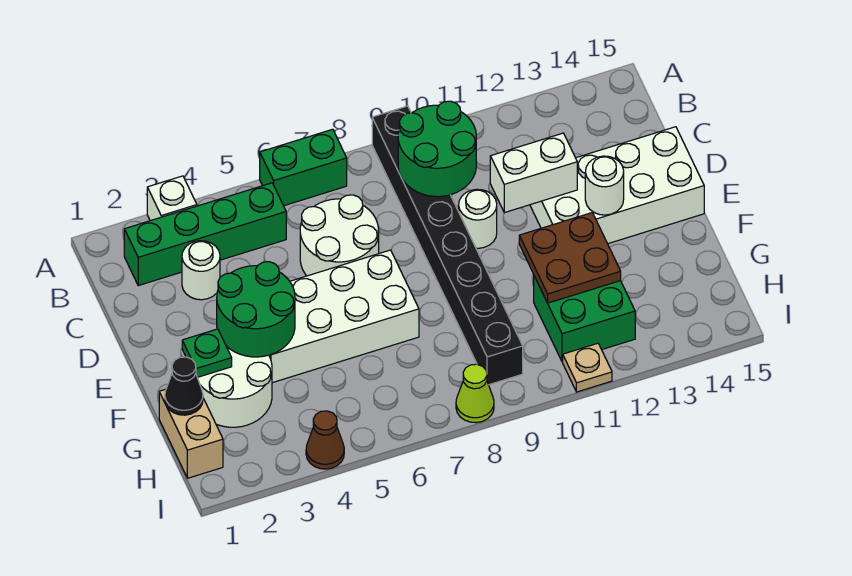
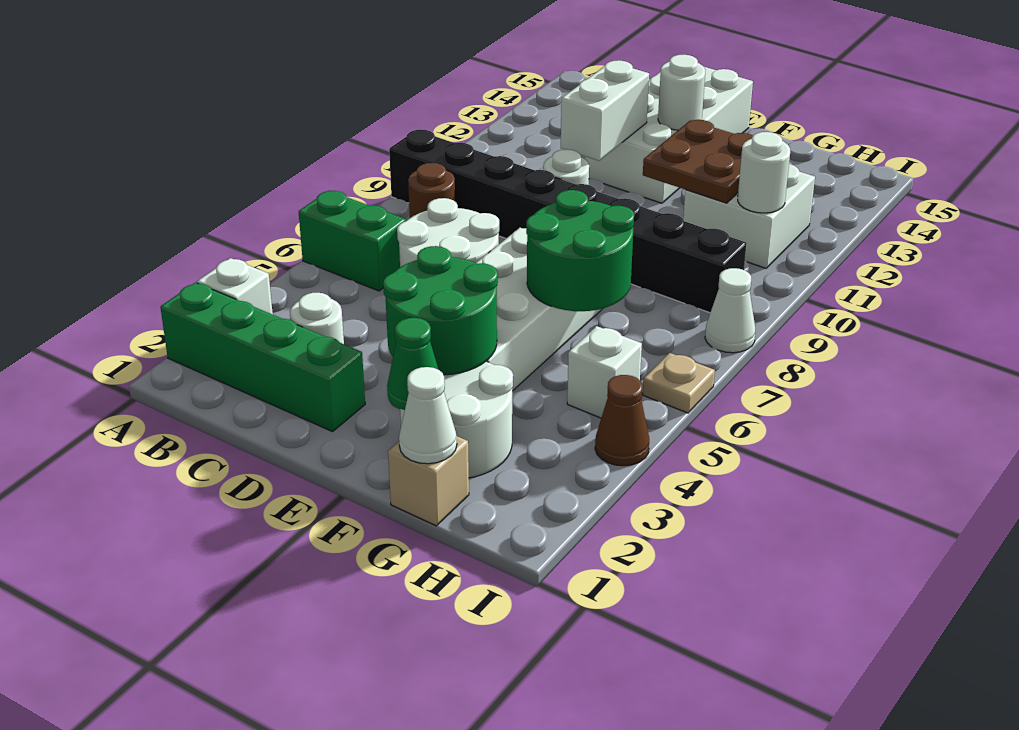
green brick A6:A7 level 1 -> green brick A6:B6 level 1
green brick B2:B5 level 1 -> green brick A2:D2 level 1
none -> brown round brick B8 level 1
green round brick B9:C10 level 2 -> green round brick F6:G7 level 2
green plate F2 level 2 -> green cone F2 level 2
tan brick G1:H1 level 1 -> tan brick G1 level 1
black cone G1 level 2 -> white cone G1 level 2
green brick G11:H12 level 1 -> white brick G11:H12 level 1
none -> white brick H5 level 1
none -> white round brick H11 level 2
lime cone I8 level 1 -> white cone I8 level 1
tan plate I11 level 1 -> tan plate I6 level 1

